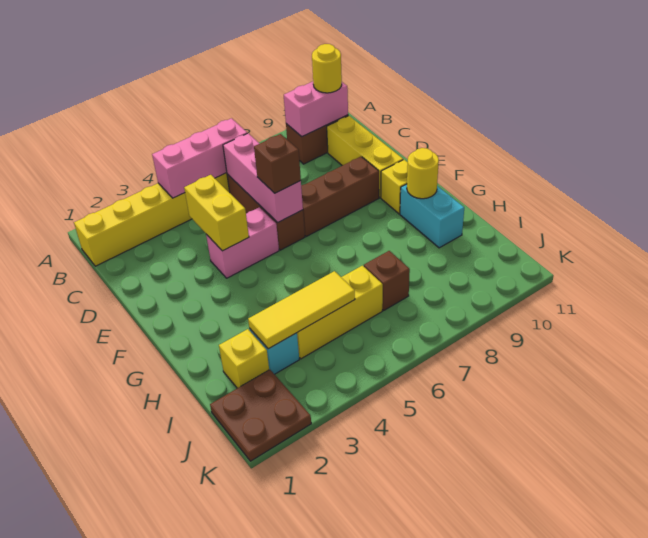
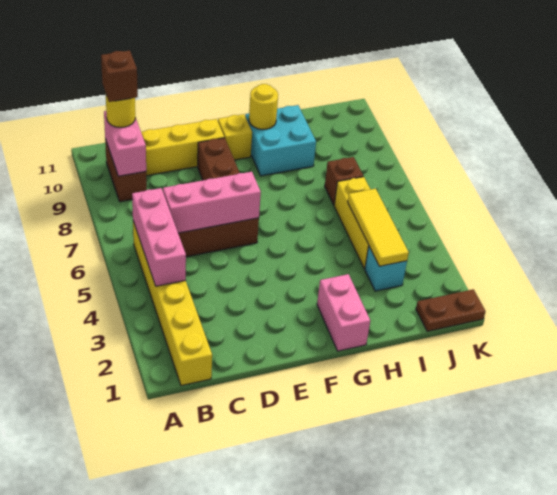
yellow brick D4:E4 level 2 -> none
pink brick E4:E5 level 1 -> pink brick G1:G2 level 1
brown brick E6 level 3 -> brown brick B10 level 4
cyan brick G10:H10 level 1 -> cyan brick G9:H10 level 1
yellow brick I2 level 1 -> none
brown plate J1:K2 level 1 -> brown plate J1:K1 level 1

